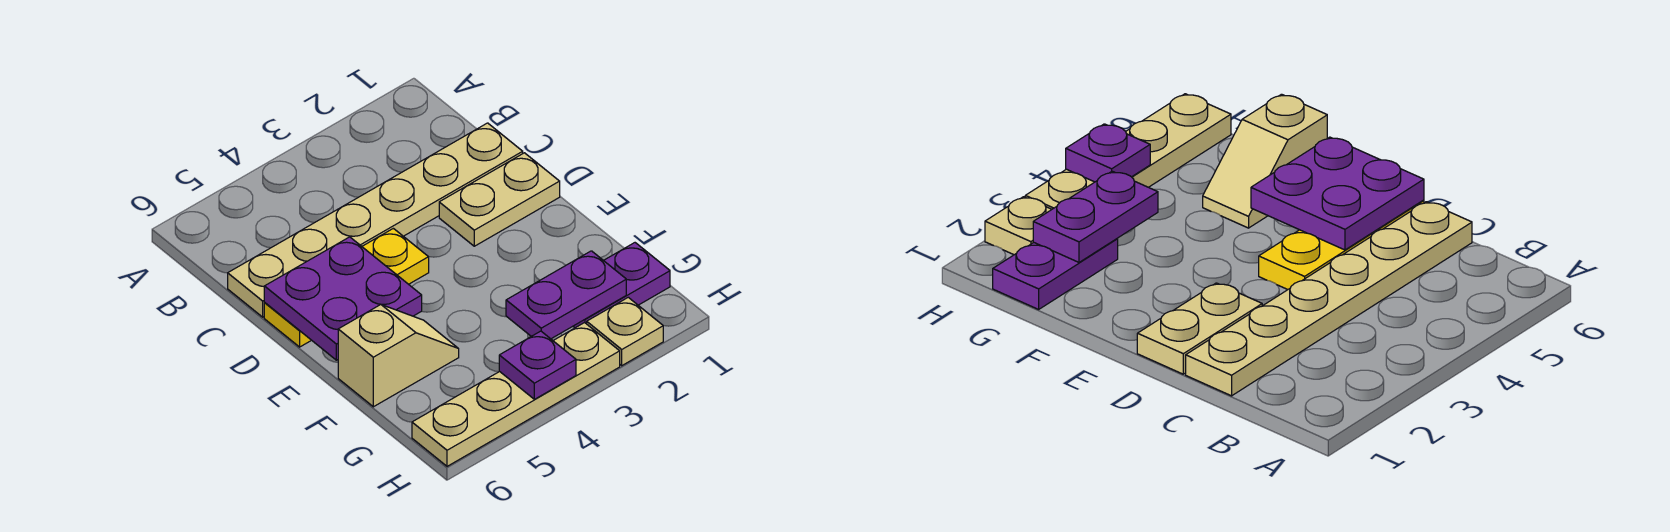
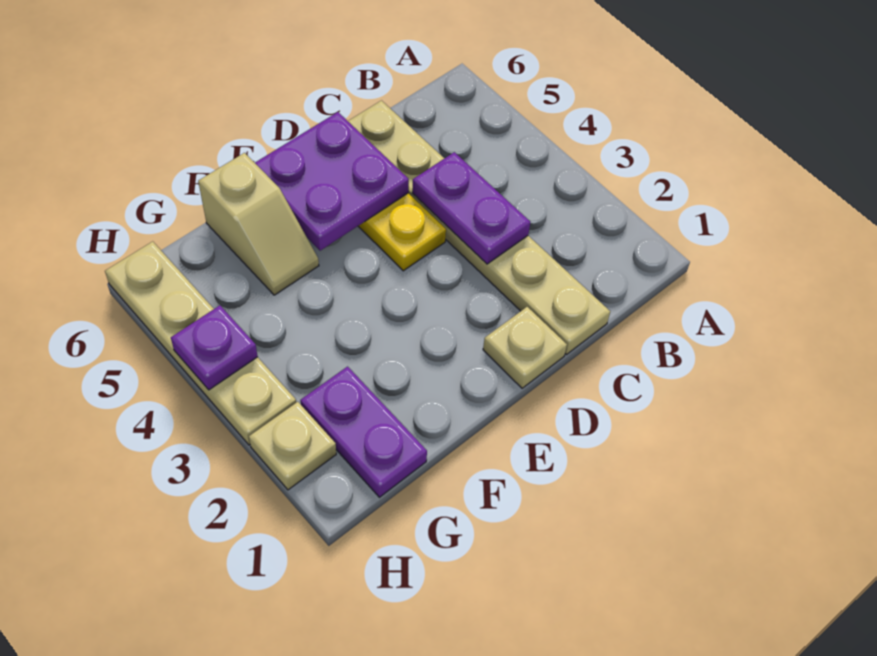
tan plate D1:D2 level 1 -> tan plate D1 level 1
purple plate G2:G3 level 2 -> purple plate C3:C4 level 2

